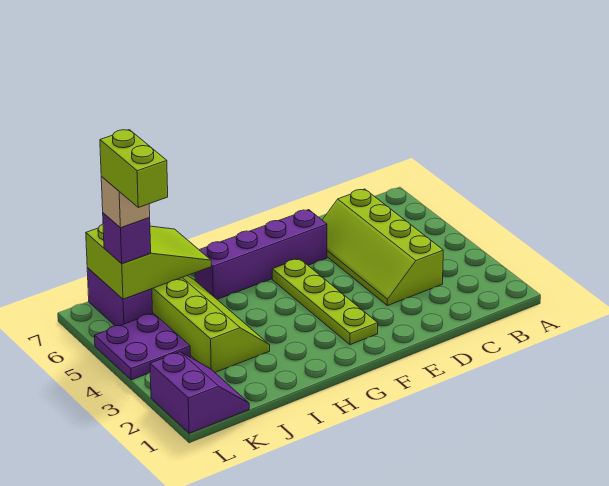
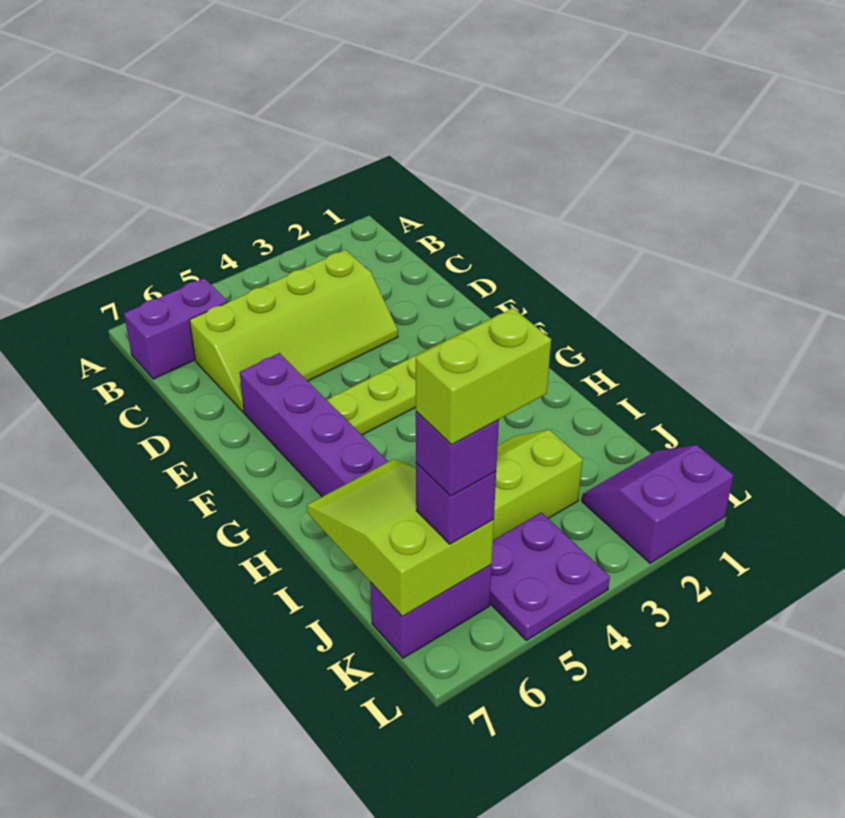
none -> purple brick B6:B7 level 1
tan brick K6 level 4 -> purple brick K6 level 4

